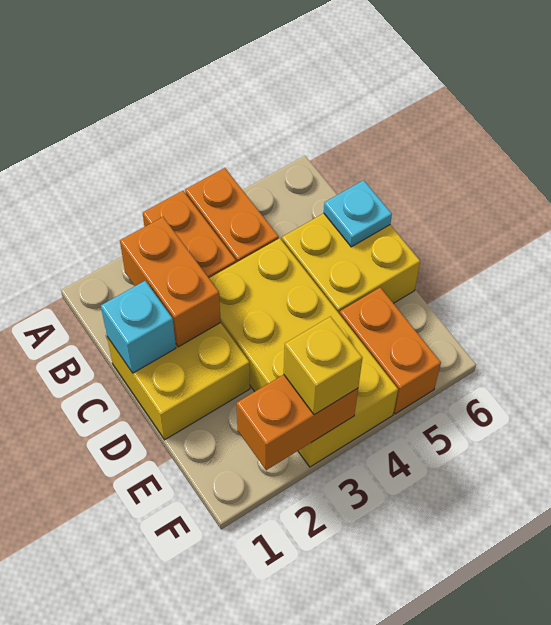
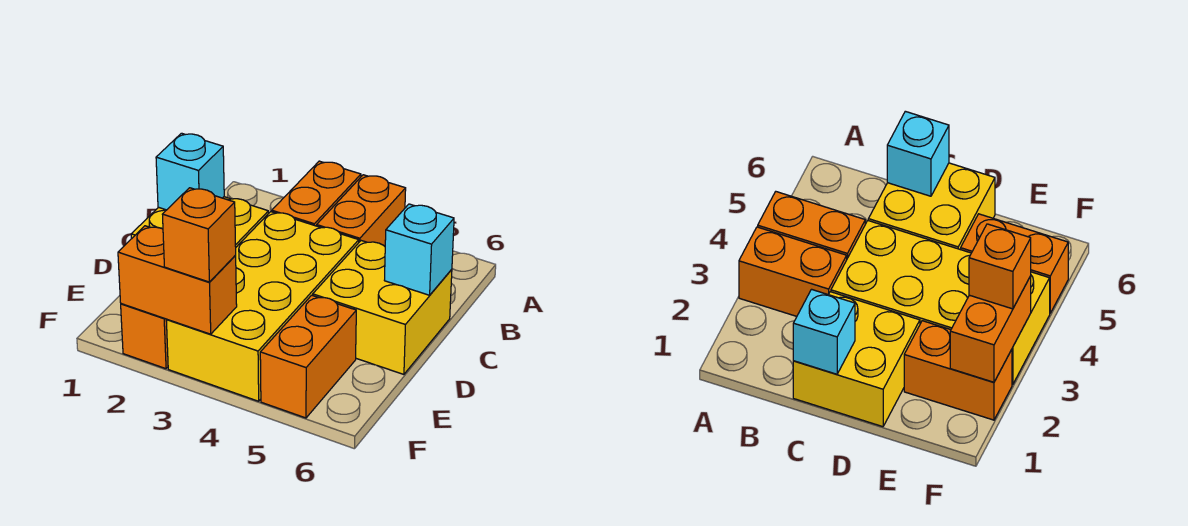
orange brick B2:C2 level 2 -> orange brick E2:F2 level 1
cyan plate C6 level 2 -> cyan brick C6 level 2
yellow brick F3 level 3 -> orange brick F3 level 3

